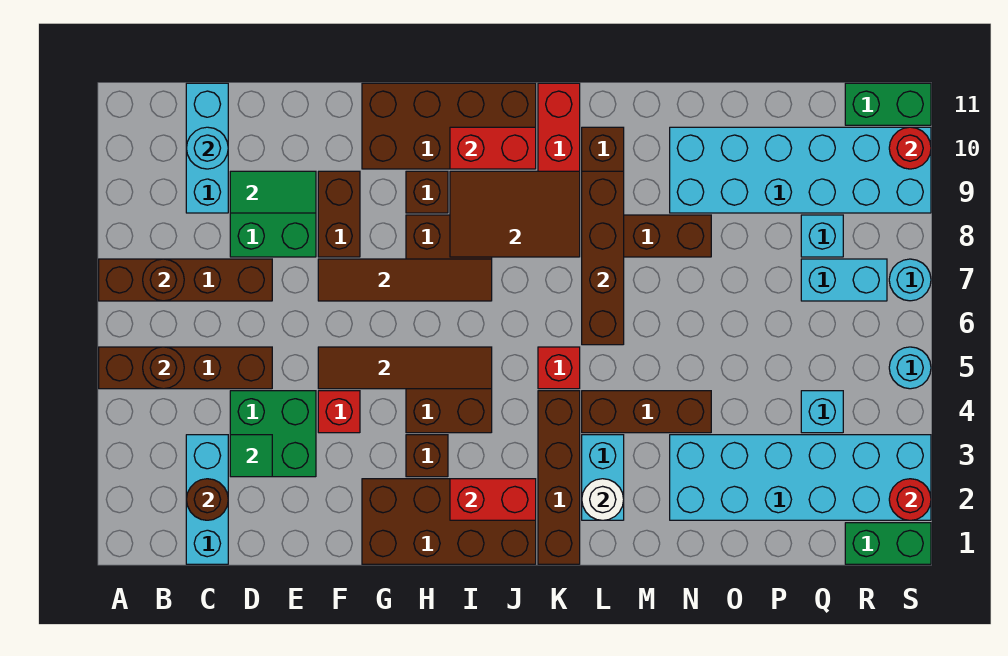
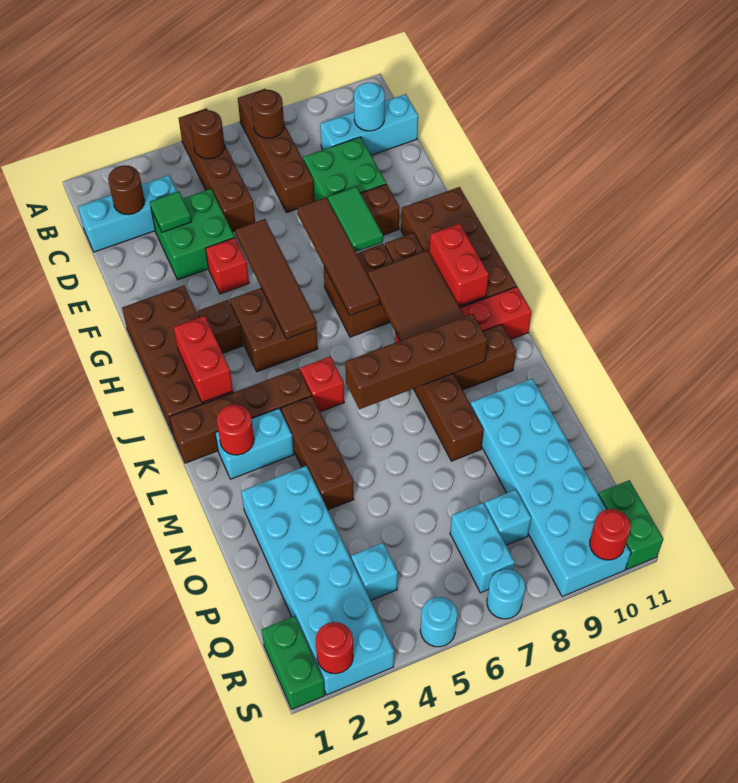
green tile D9:E9 level 2 -> green tile F8:G8 level 2
white round brick L2 level 2 -> red round brick L2 level 2

